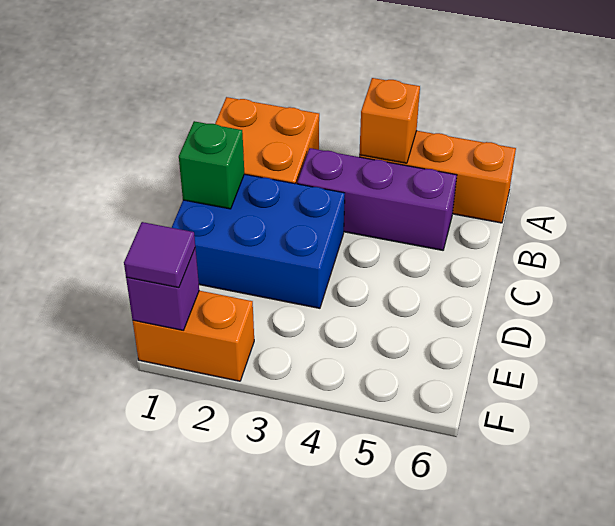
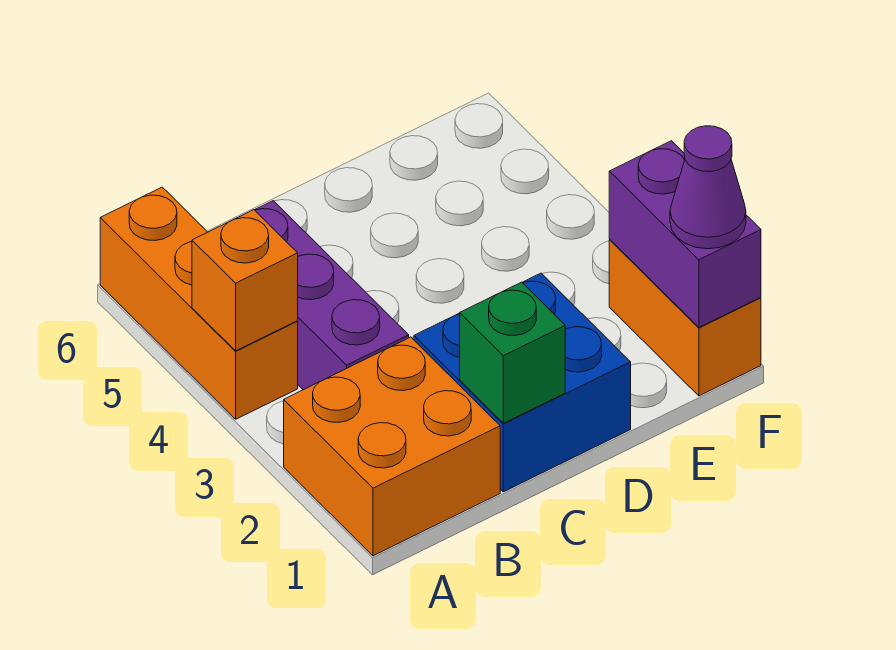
blue brick C1:D3 level 1 -> blue brick C1:D2 level 1
purple brick F1 level 2 -> purple brick F1:F2 level 2
purple tile F1 level 3 -> purple cone F1 level 3

